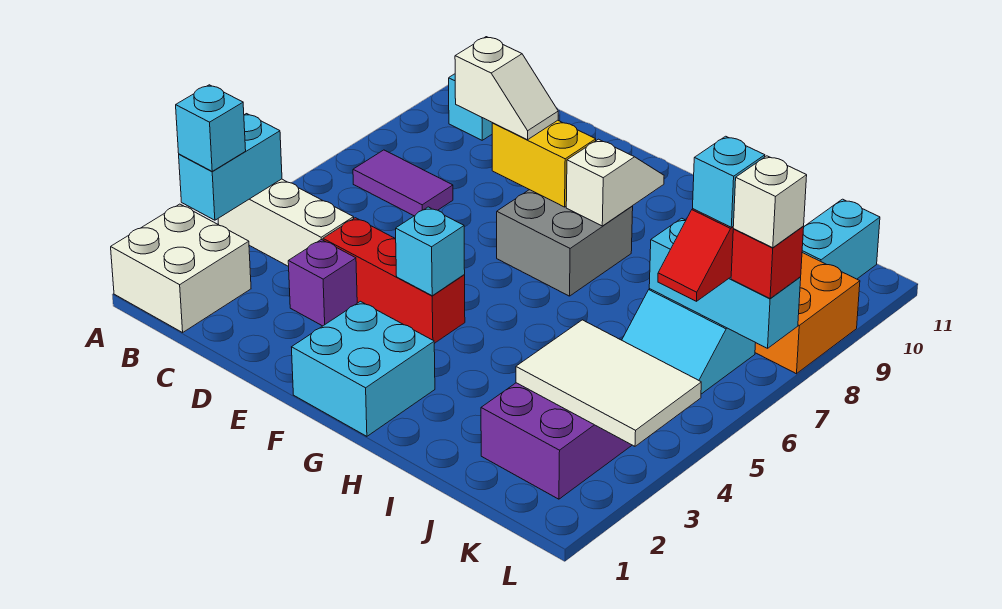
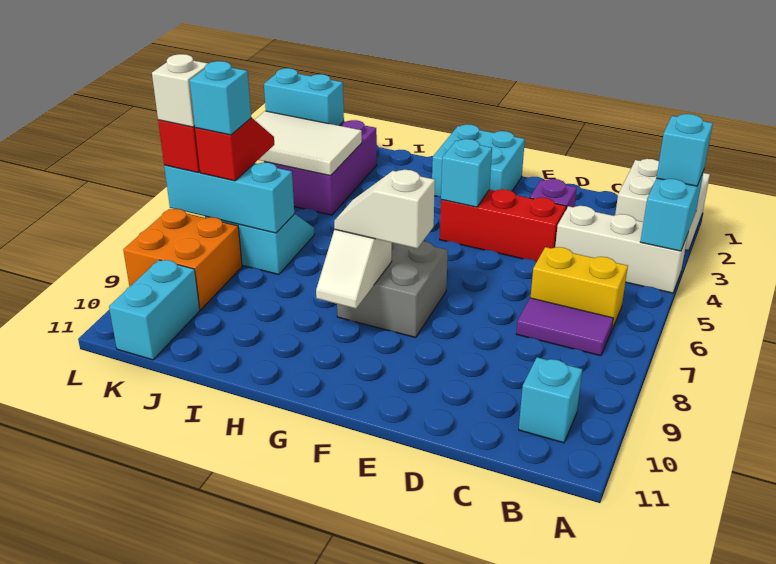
white slope D8:E8 level 3 top D -> white slope F8:G8 level 3 top F
yellow brick E8:F8 level 2 -> yellow brick B6:C6 level 1
none -> cyan brick K2:L2 level 2

